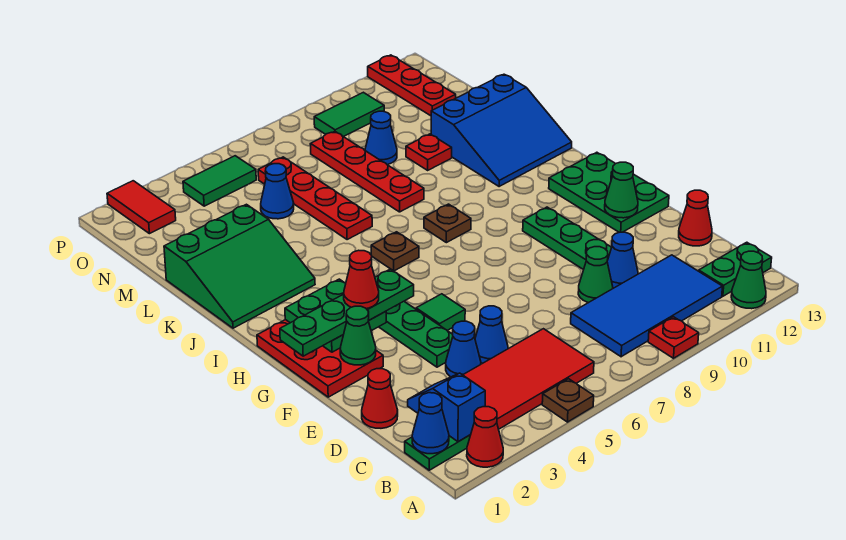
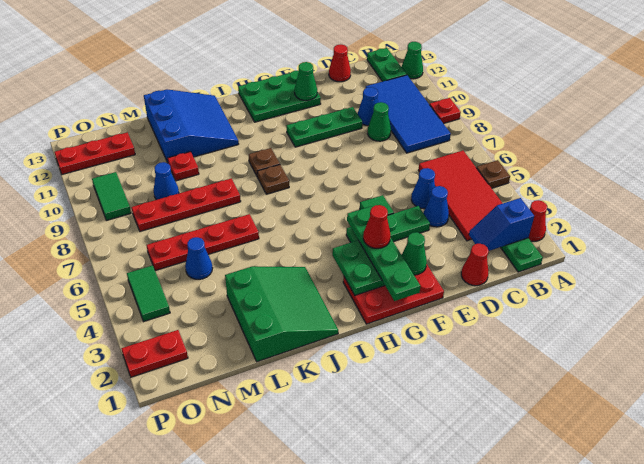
blue cone B1 level 2 -> none
brown plate I6 level 1 -> brown plate I9 level 1
red tile O2:P2 level 1 -> red plate O2:P2 level 1

